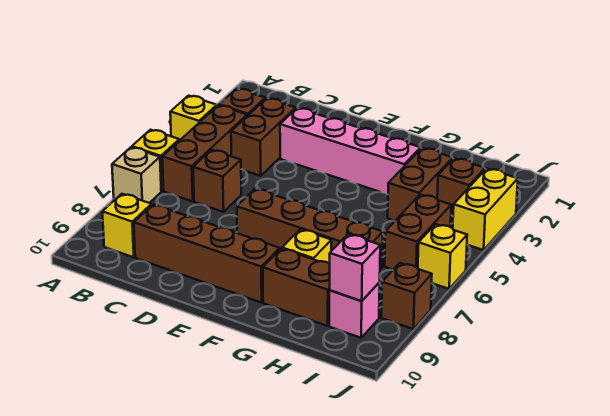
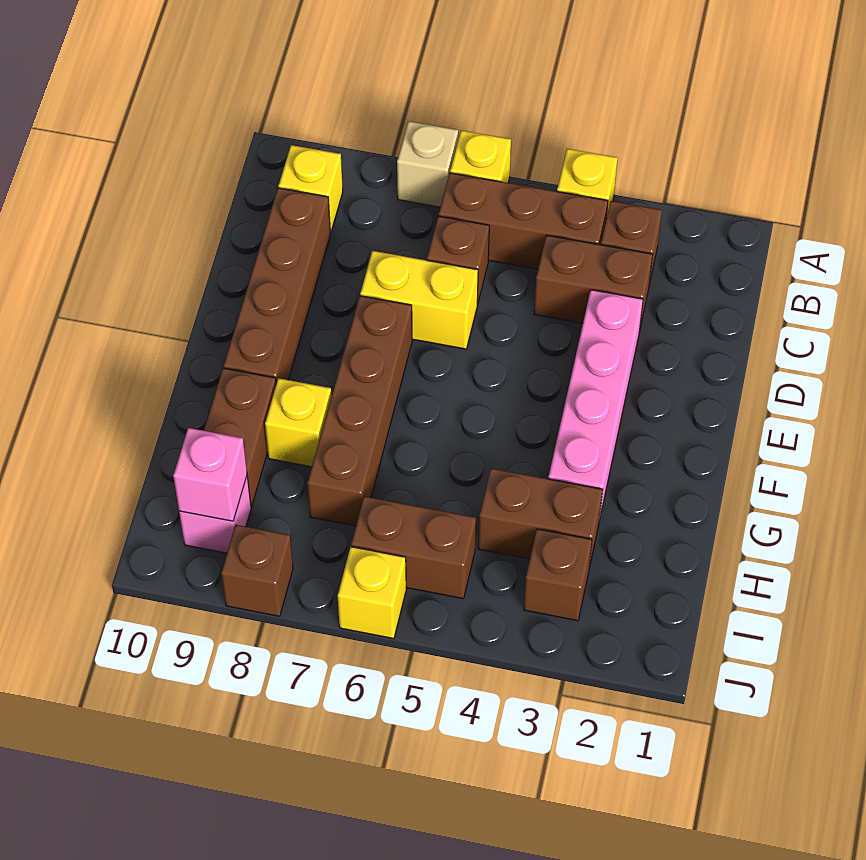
yellow brick J3:J4 level 1 -> yellow brick D6:D7 level 1

